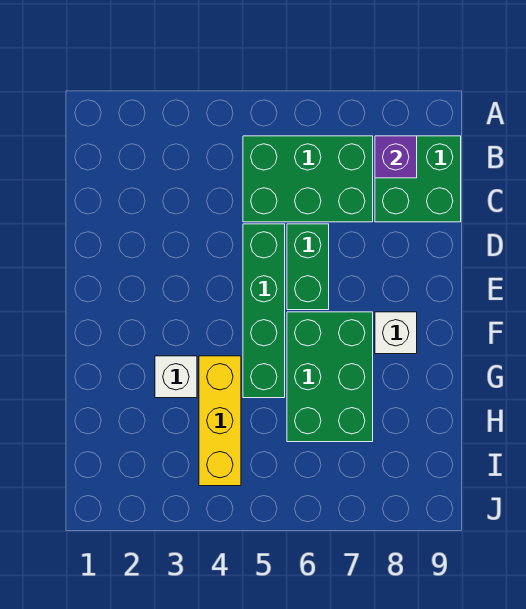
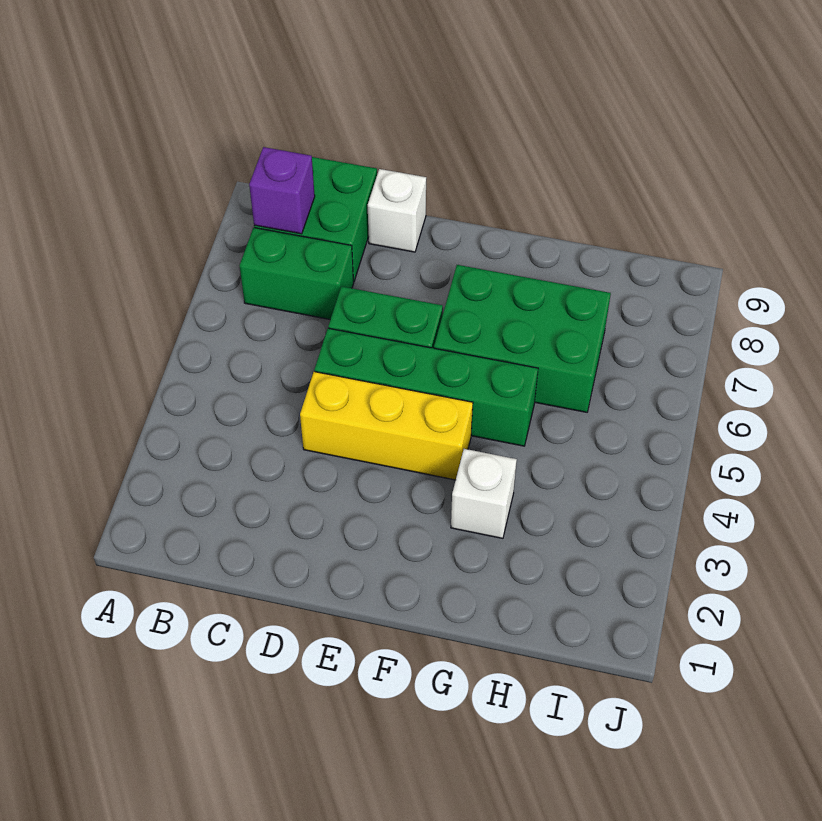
green brick B5:C7 level 1 -> green brick B7:C7 level 1
white brick F8 level 1 -> white brick D9 level 1
yellow brick G4:I4 level 1 -> yellow brick D4:F4 level 1

